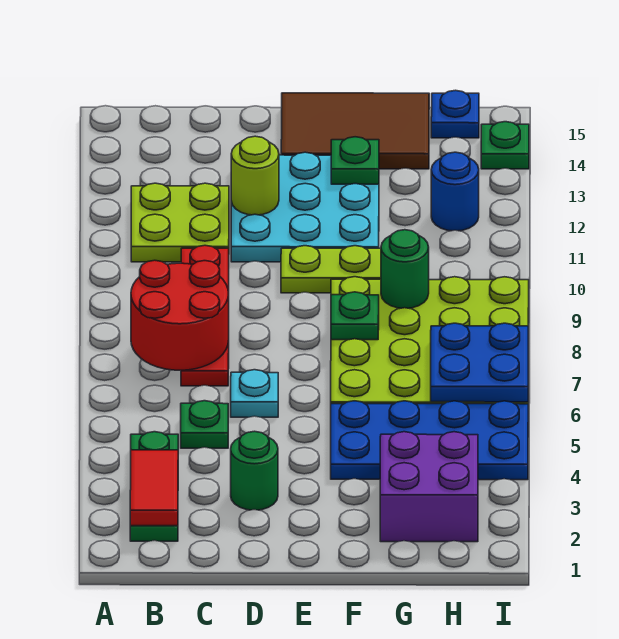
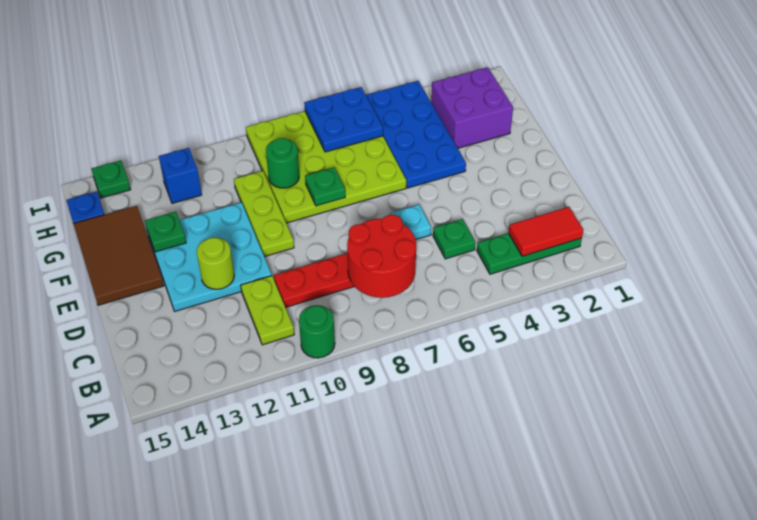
lime plate B11:C12 level 1 -> lime plate B11:C11 level 1
green round brick D3 level 1 -> green round brick A10 level 1
blue round brick H12 level 1 -> blue brick H12 level 1

